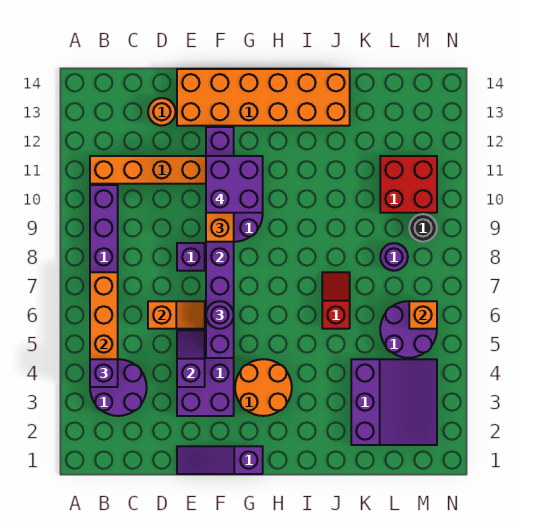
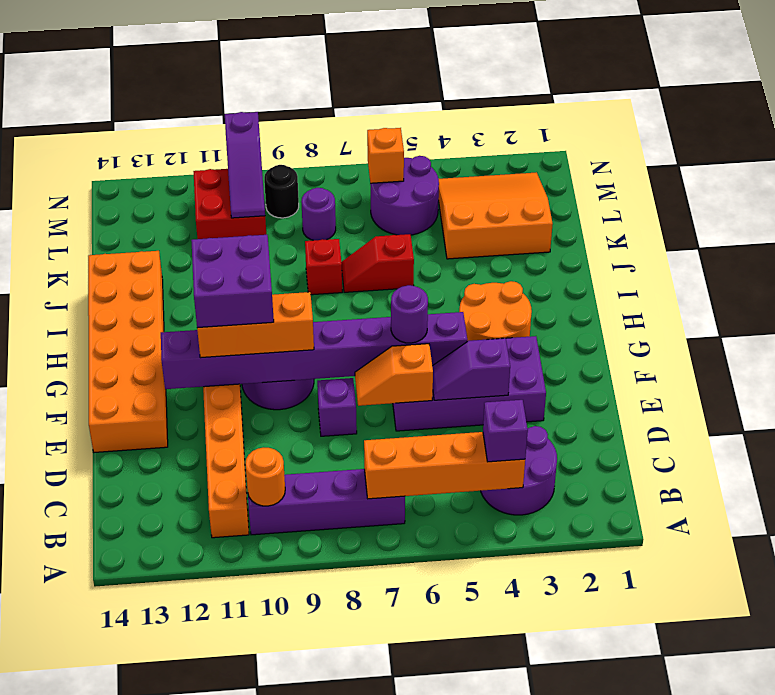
orange slope D6:E6 level 2 top D -> orange slope E6:E7 level 2 top 6
orange round brick D13 level 1 -> orange round brick B10 level 2
purple slope E1:G1 level 1 top G -> purple slope L10:N10 level 2 top N
none -> red brick J8 level 1
purple slope K2:M4 level 1 top K -> orange slope K2:M4 level 1 top K

